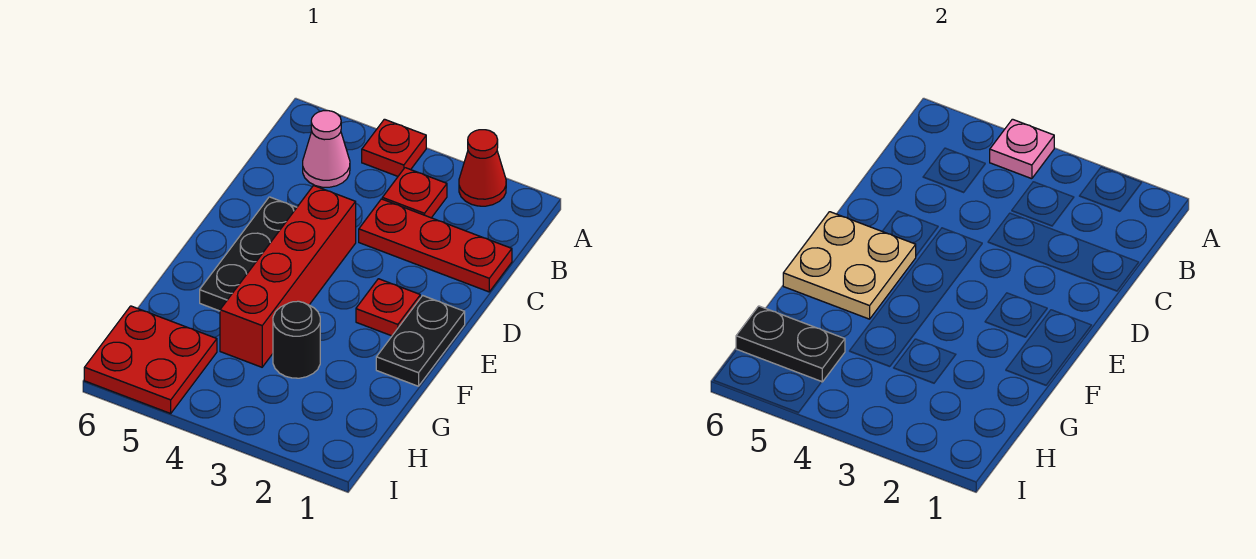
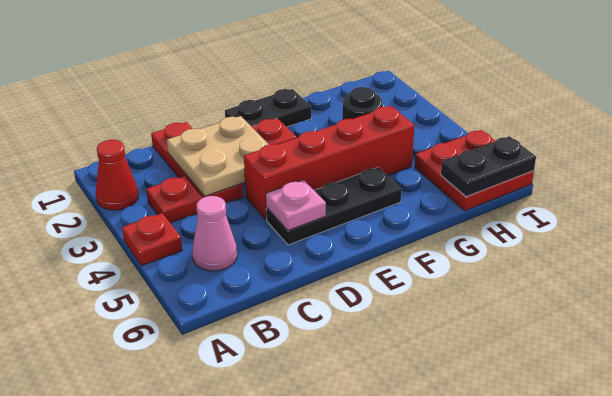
pink plate A4 level 2 -> pink plate D5 level 2
tan plate E5:F6 level 2 -> tan plate C2:D3 level 2
black plate H5:H6 level 2 -> black plate H6:I6 level 2

